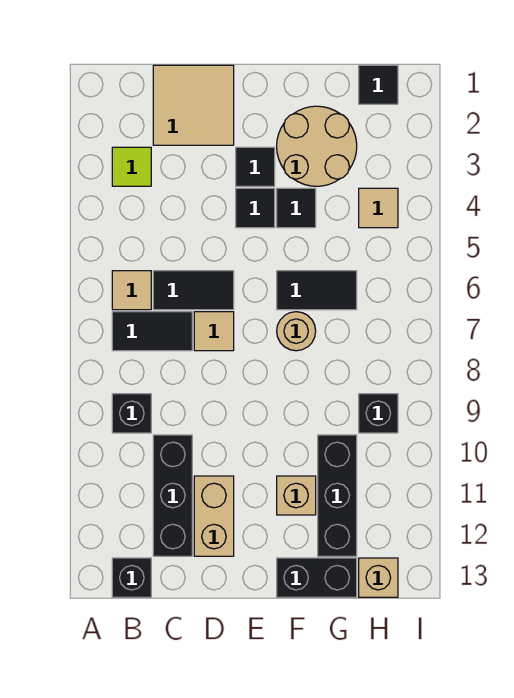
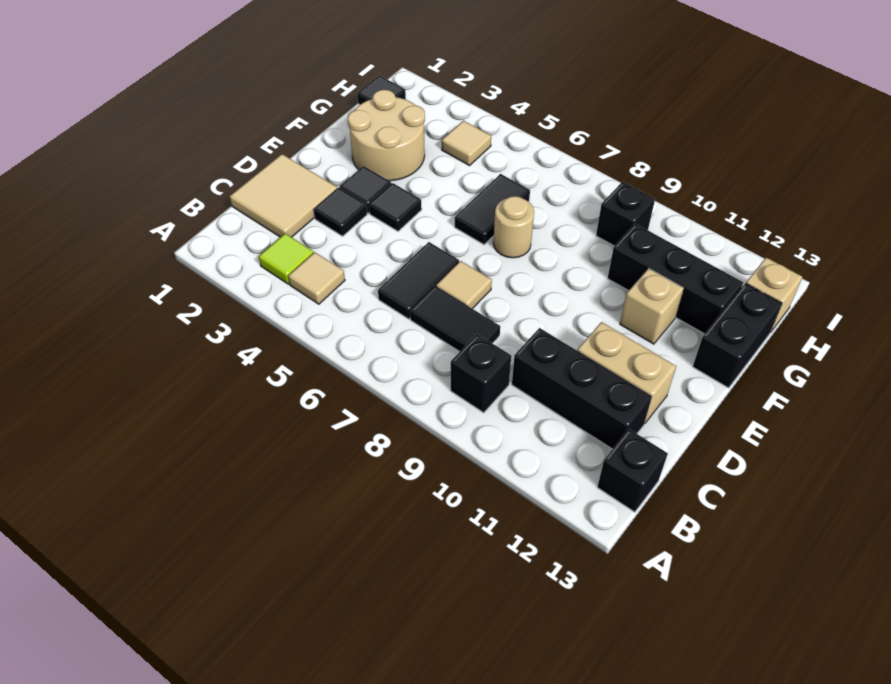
tan tile B6 level 1 -> tan tile B4 level 1
black tile B7:C7 level 1 -> black tile C7:C8 level 1
black tile F4 level 1 -> black tile D3 level 1

